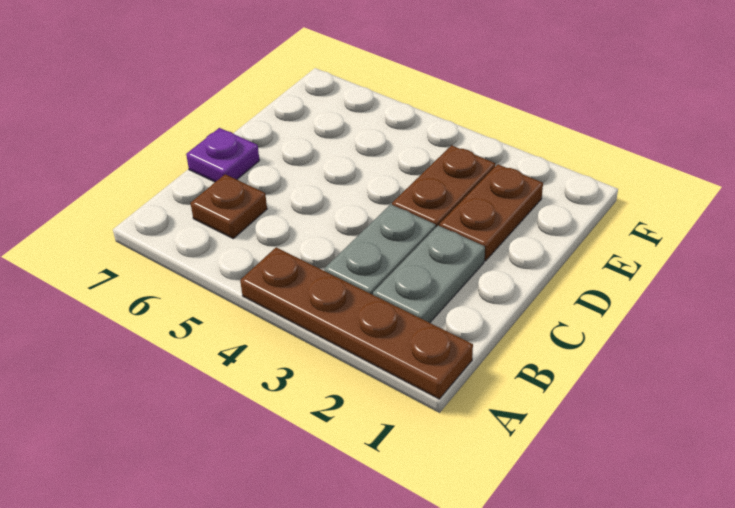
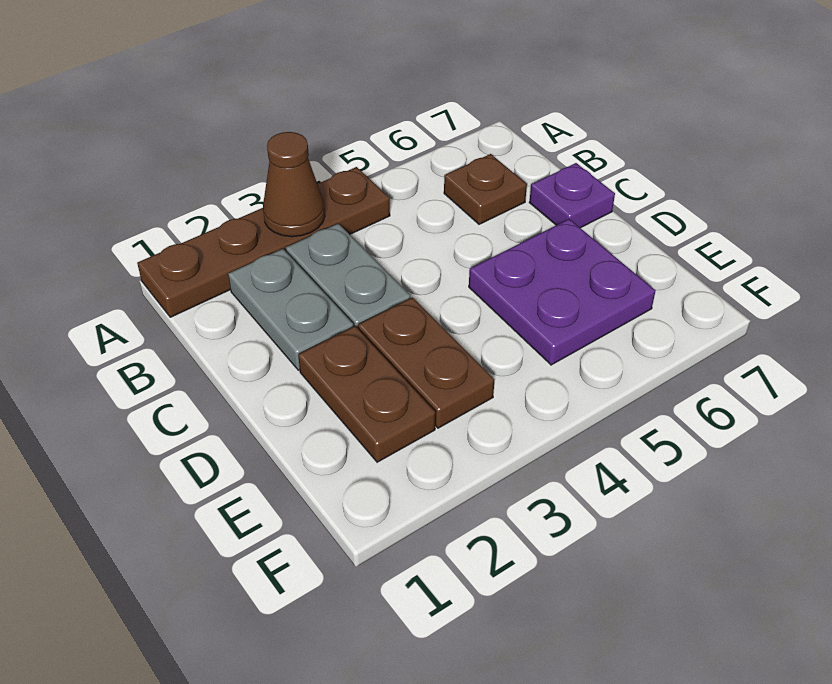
none -> brown cone A3 level 2
none -> purple plate D5:E6 level 1

